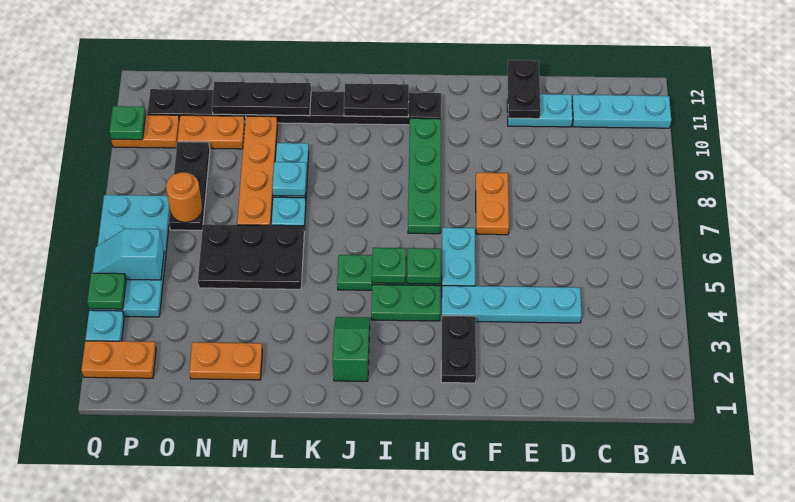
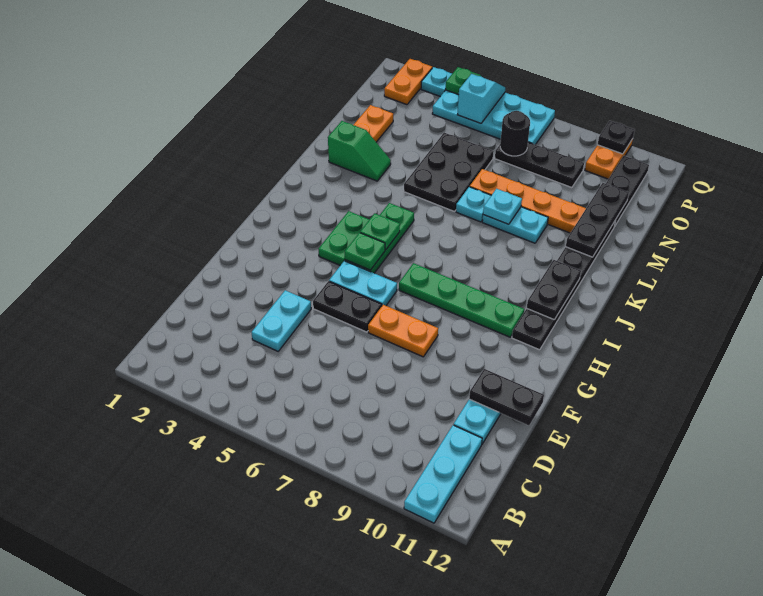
cyan plate D4:G4 level 1 -> cyan plate D4:E4 level 1
black plate G2:G3 level 1 -> black plate F5:F6 level 1
green slope J2:J3 level 1 top 2 -> green slope L2:L3 level 1 top 2
orange plate N10:O10 level 1 -> none
orange round brick O7 level 2 -> black round brick O7 level 2
green plate Q10 level 2 -> black plate Q10 level 2

